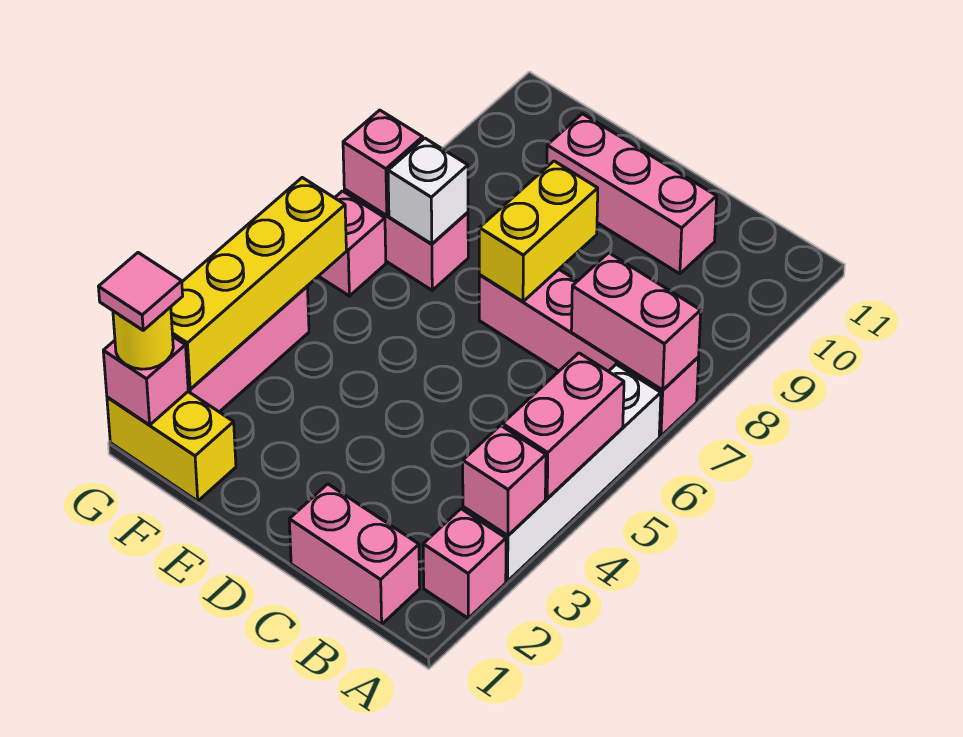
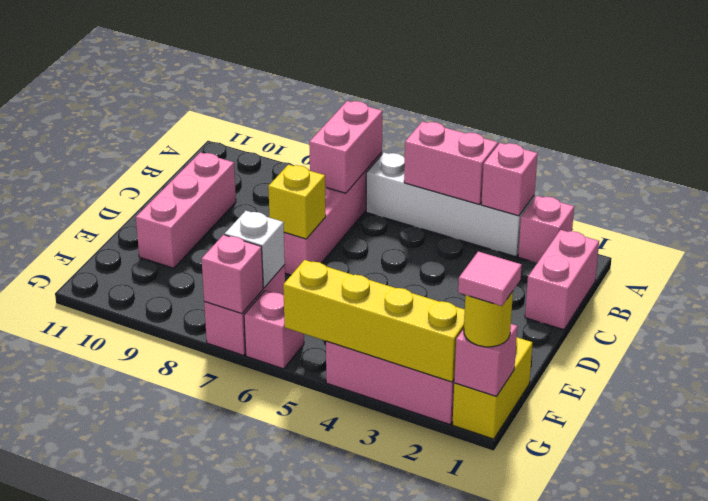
yellow brick D7:D8 level 2 -> yellow brick D7 level 2

